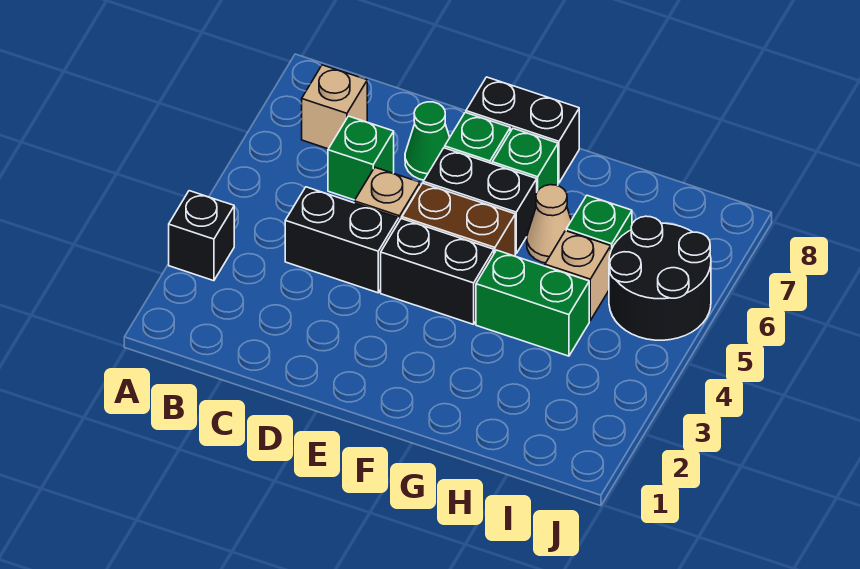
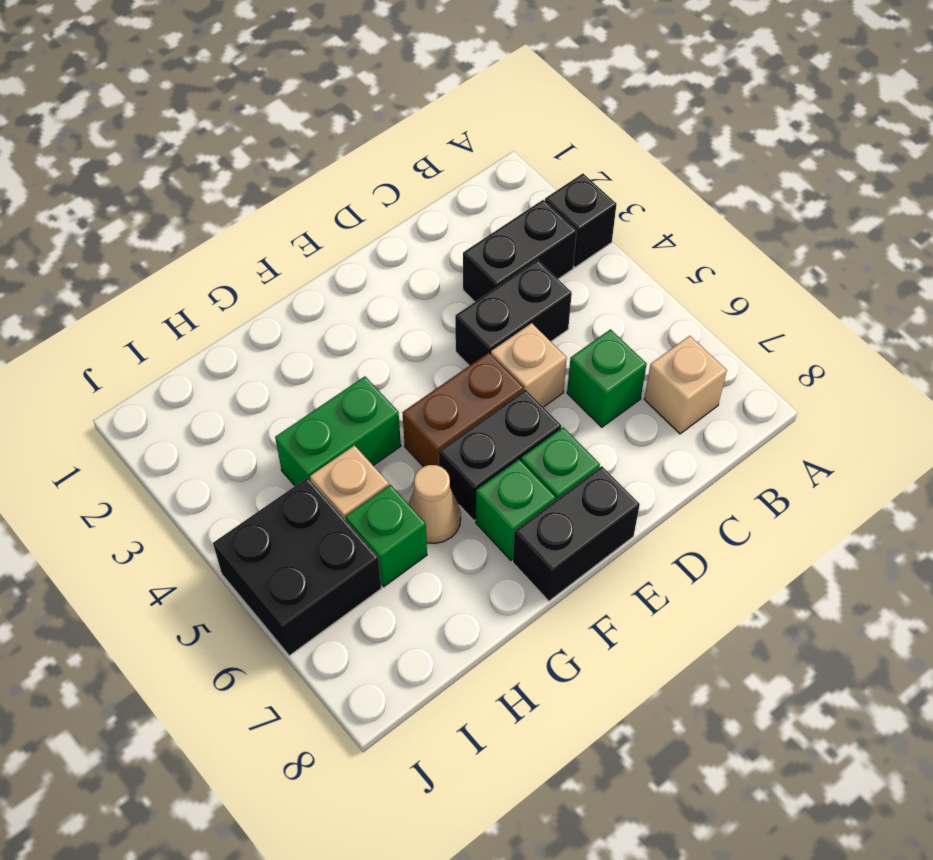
green cone D7 level 1 -> none
black brick E4:F4 level 1 -> black brick B3:C3 level 1
black round brick I5:J6 level 1 -> black brick I5:J6 level 1

